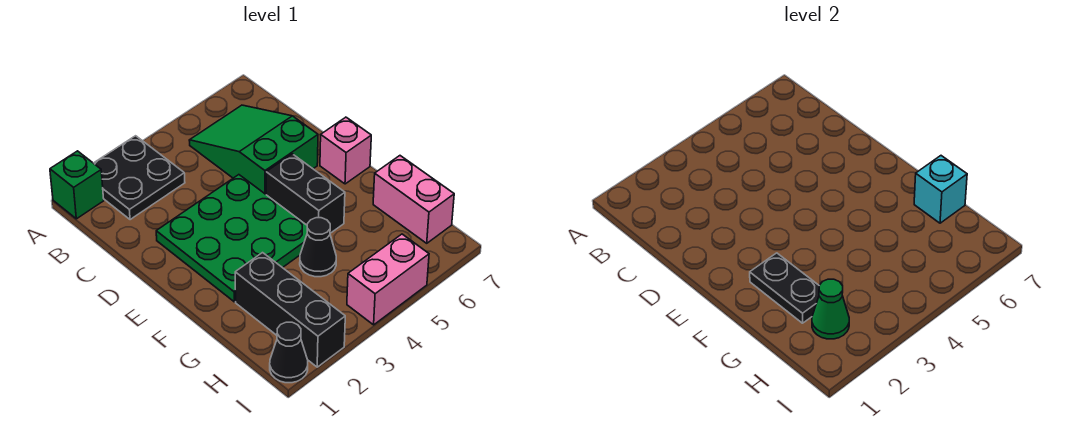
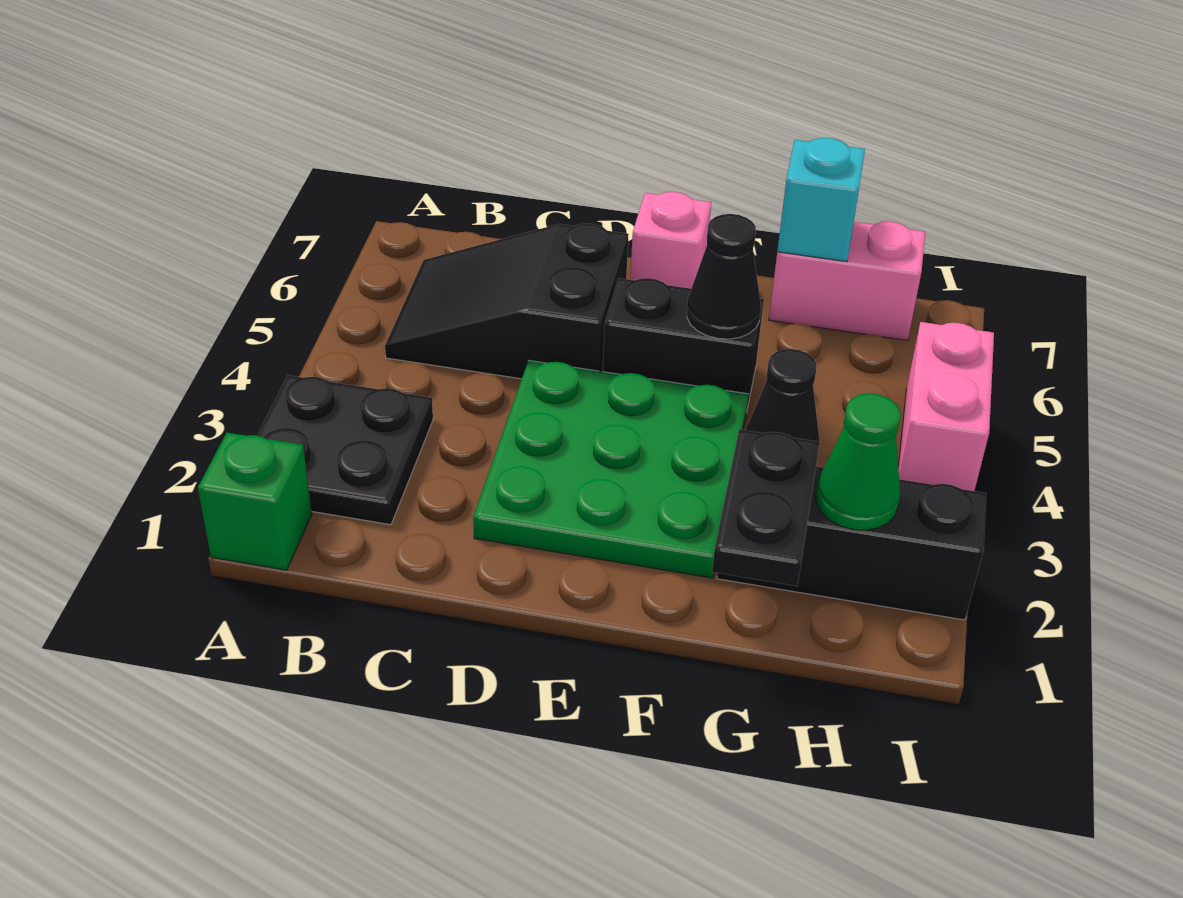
green slope B5:D6 level 1 top D -> black slope B5:D6 level 1 top D
black plate F2:G2 level 2 -> black plate G1:G2 level 2
black cone I1 level 1 -> black cone F5 level 2

